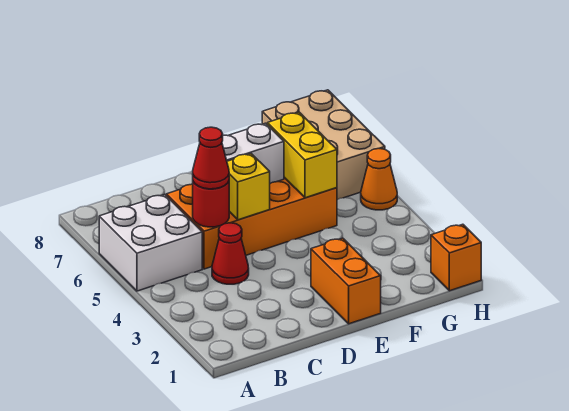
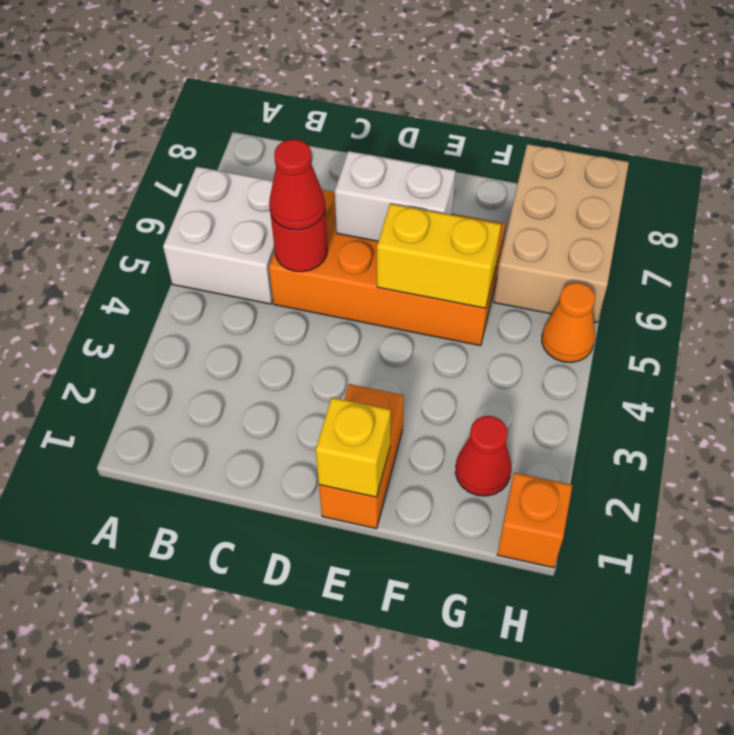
red cone C4 level 1 -> red cone G2 level 1
yellow brick D5 level 2 -> yellow brick E1 level 2
yellow brick F5:F6 level 2 -> yellow brick E5:F5 level 2

